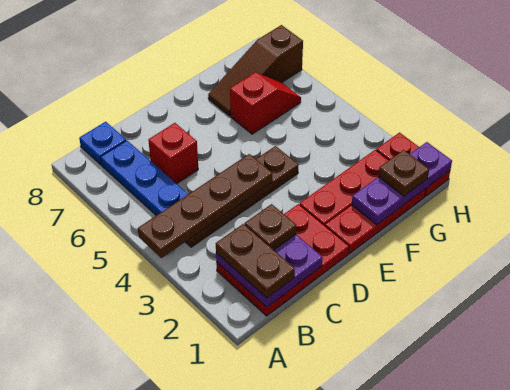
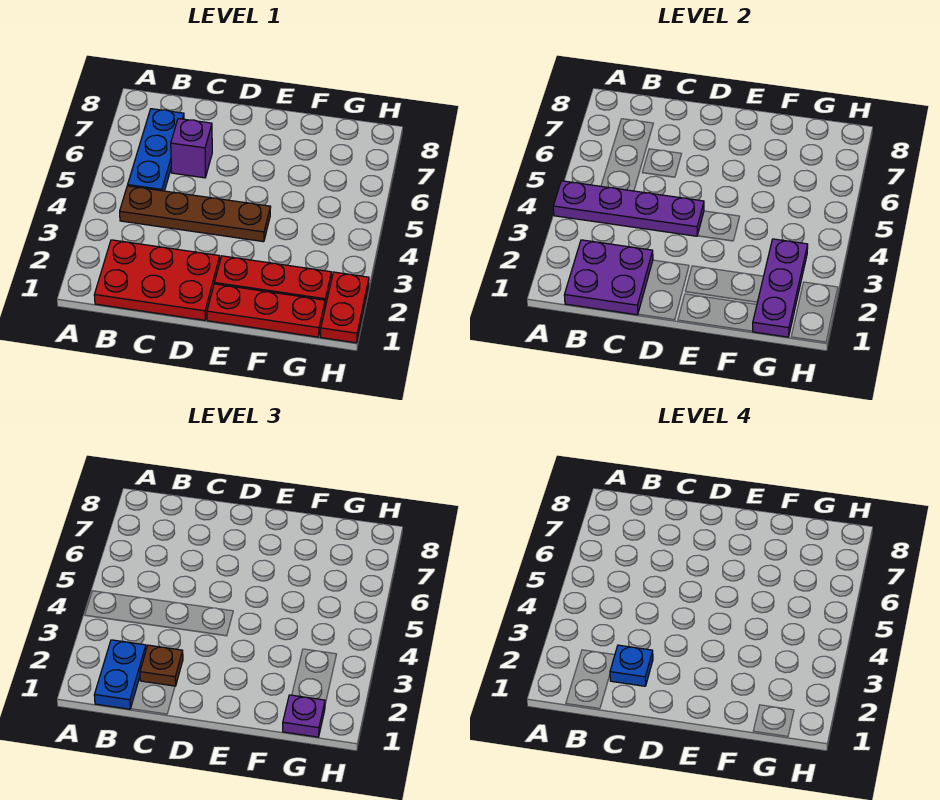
brown plate A4:D4 level 2 -> purple plate A4:D4 level 2
brown plate B1:B2 level 3 -> blue plate B1:B2 level 3
blue plate B8 level 1 -> blue plate C2 level 4
red brick C6 level 1 -> purple brick C6 level 1
purple plate F1:H1 level 2 -> purple plate G1:G3 level 2
red slope F6:G6 level 1 top F -> none
brown slope F7:H7 level 1 top H -> none
brown plate G1 level 3 -> purple plate G1 level 3

